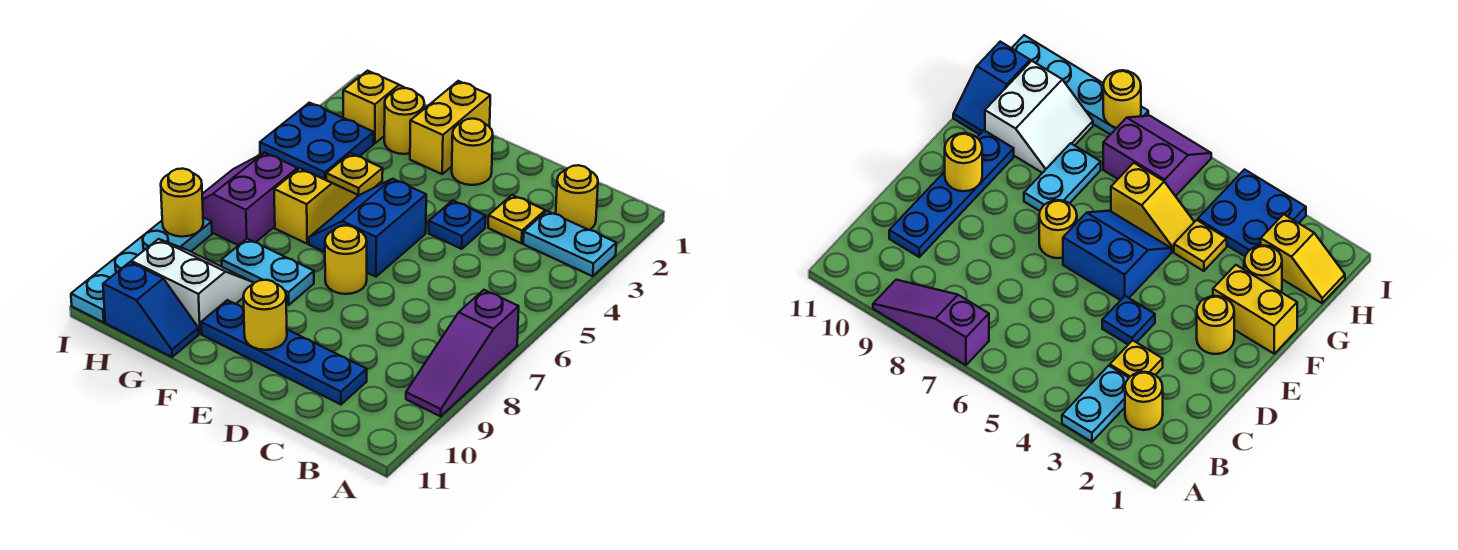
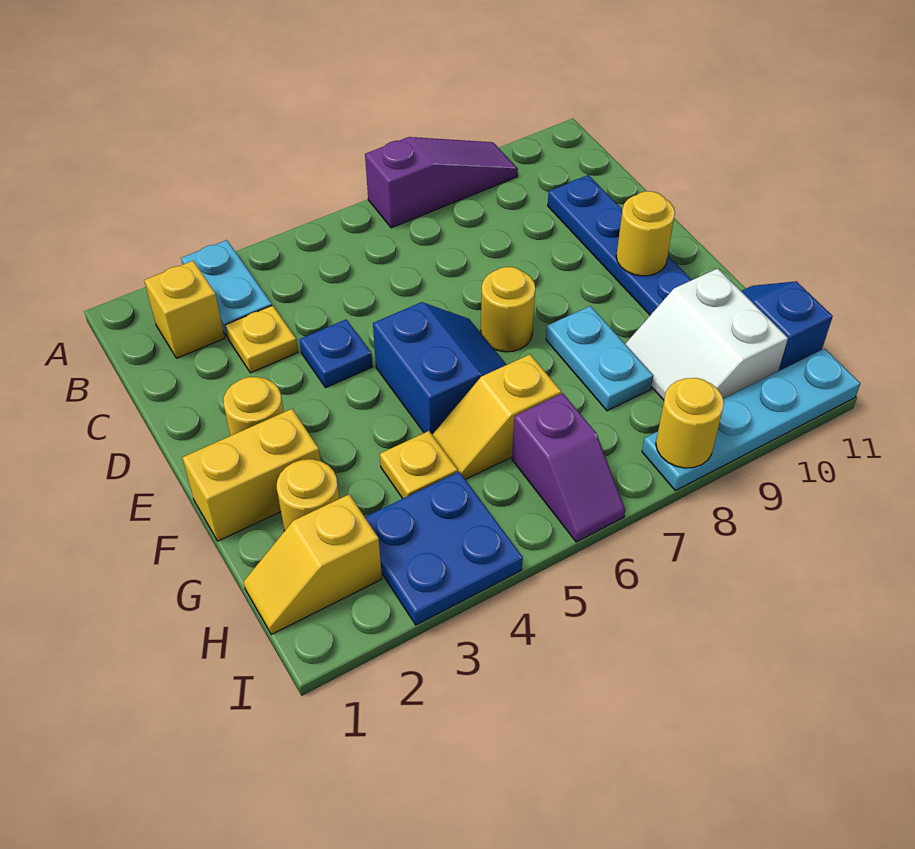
yellow round brick B2 level 1 -> yellow brick B2 level 1
blue slope E5:F6 level 1 top E -> blue slope E5:F6 level 1 top 5
purple slope H6:I7 level 1 top H -> purple slope H6:I6 level 1 top H

